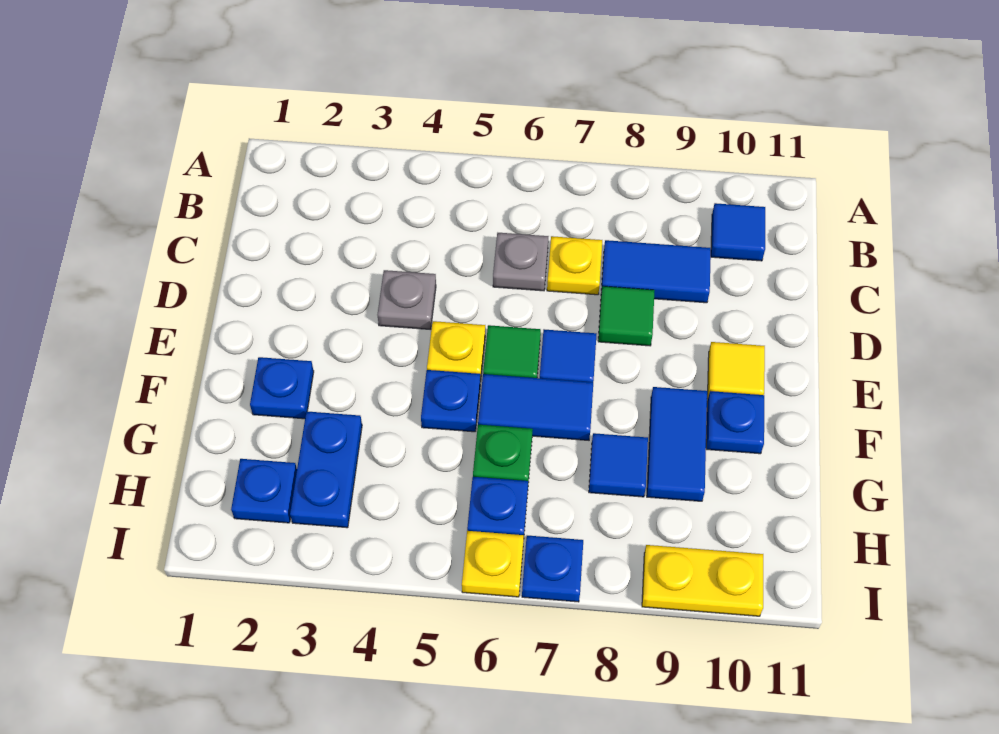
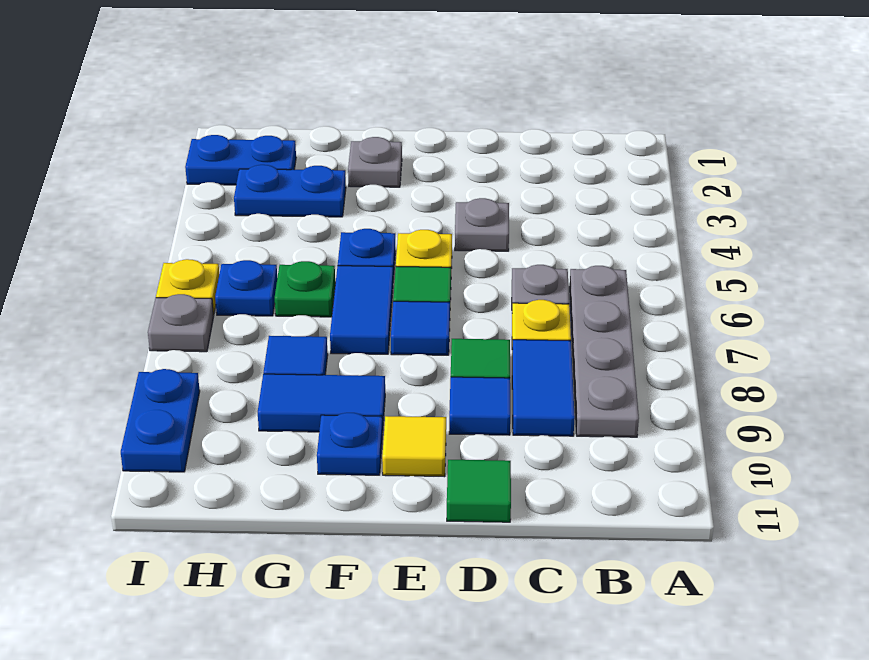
none -> grey plate B6:B9 level 1
blue tile B10 level 1 -> blue tile D9 level 1
none -> green tile D11 level 1
blue plate F2 level 1 -> grey plate F2 level 1
blue plate H2 level 1 -> blue plate H2:I2 level 1
blue plate I7 level 1 -> grey plate I7 level 1
yellow plate I9:I10 level 1 -> blue plate I9:I10 level 1

